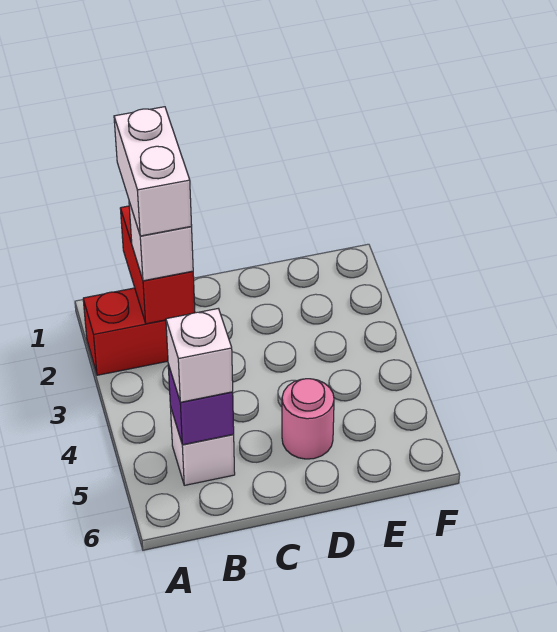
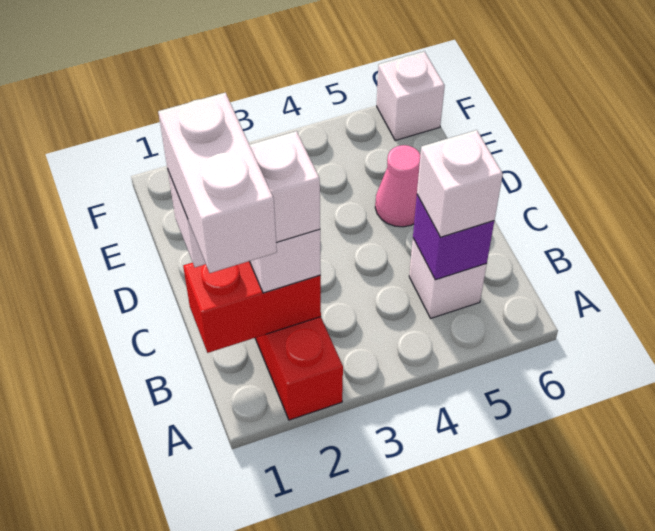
none -> white brick A1:B1 level 5
pink round brick D5 level 1 -> pink cone D5 level 1
none -> white brick F6 level 1

